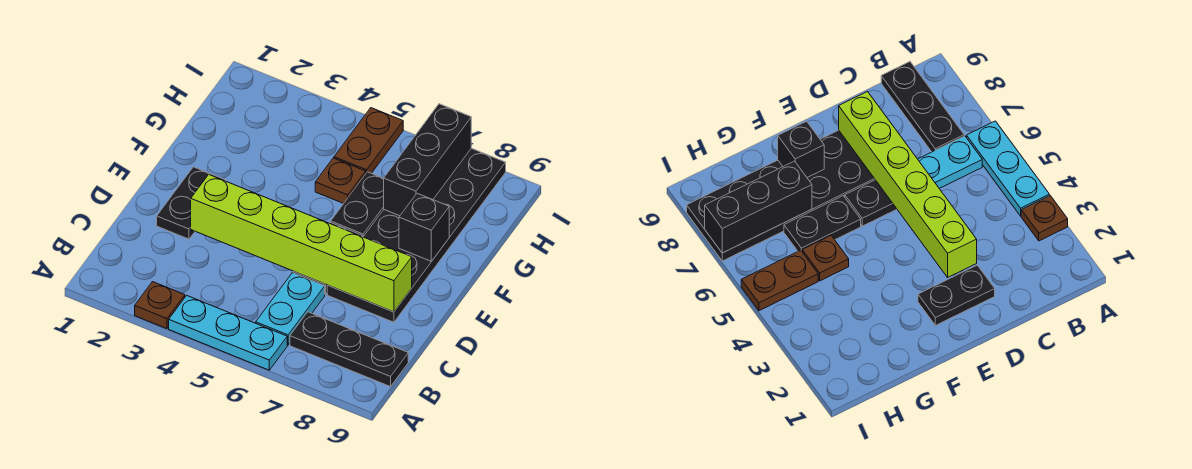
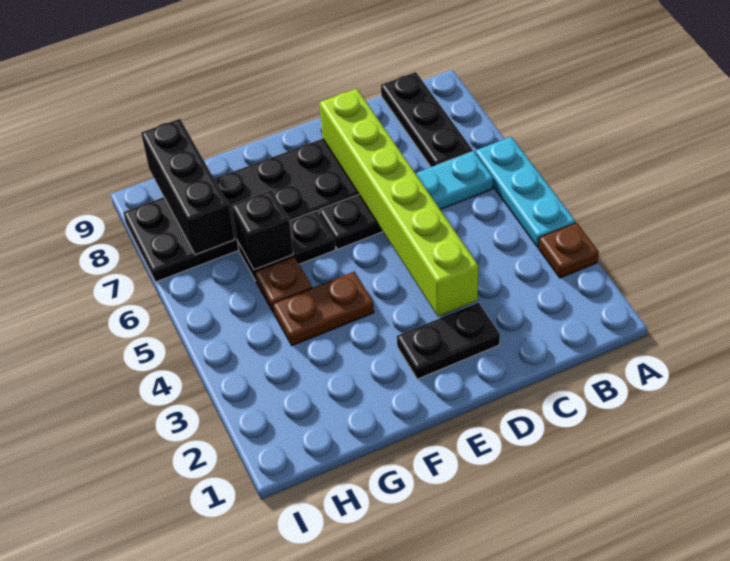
black brick F8 level 2 -> black brick G6 level 2
black brick G7:I7 level 2 -> black brick H7:H9 level 2
brown plate H5:I5 level 1 -> brown plate F4:G4 level 1

